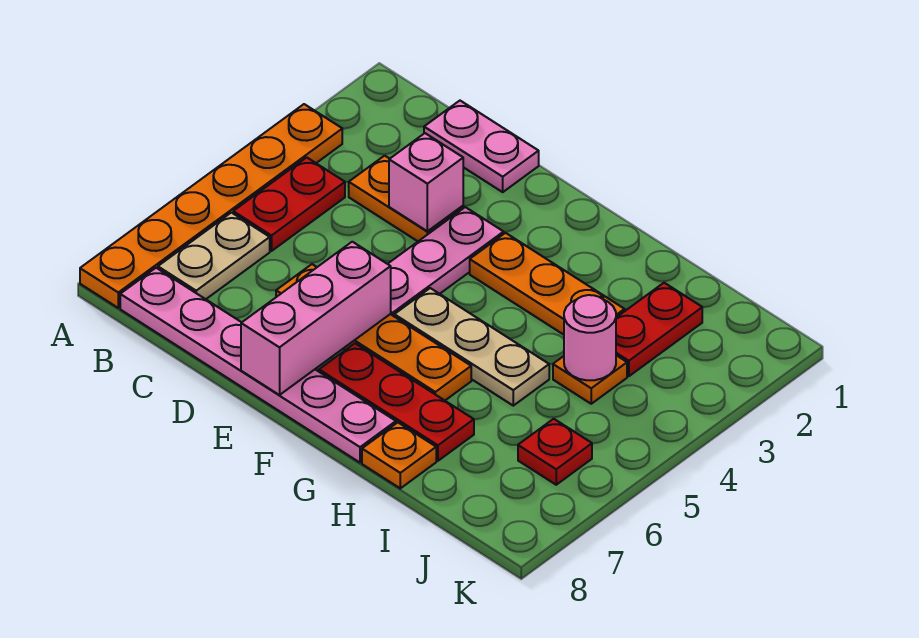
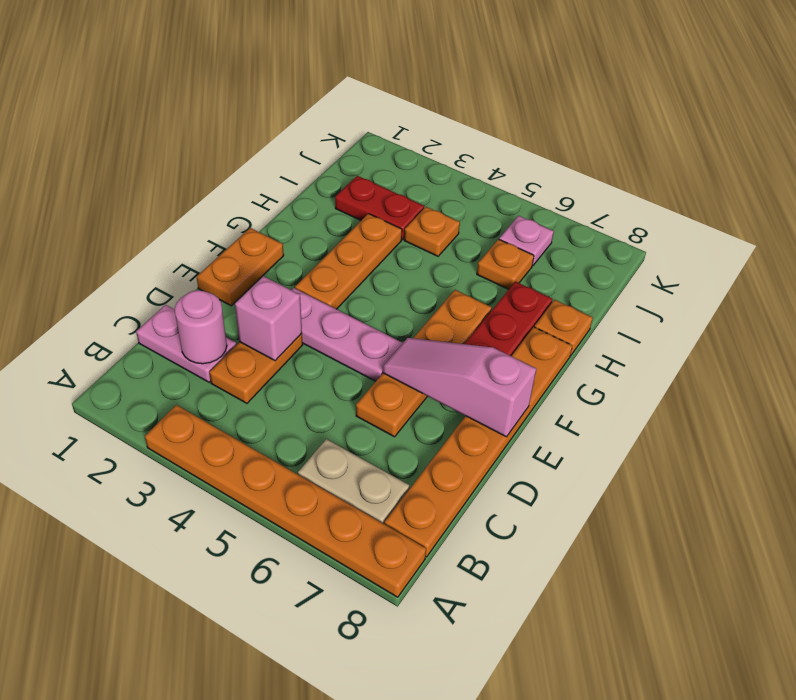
red plate B4:B5 level 1 -> none
pink plate B8:G8 level 1 -> orange plate B8:G8 level 1
pink plate C1:D1 level 1 -> pink plate C1:C2 level 1
none -> orange plate E1:F1 level 1
pink brick E6:E8 level 2 -> pink slope E6:E8 level 2 top 8
tan plate F5:H5 level 1 -> none
pink round brick I4 level 2 -> pink round brick C2 level 2
none -> orange plate I6 level 1
red plate J6 level 1 -> pink plate J6 level 1

